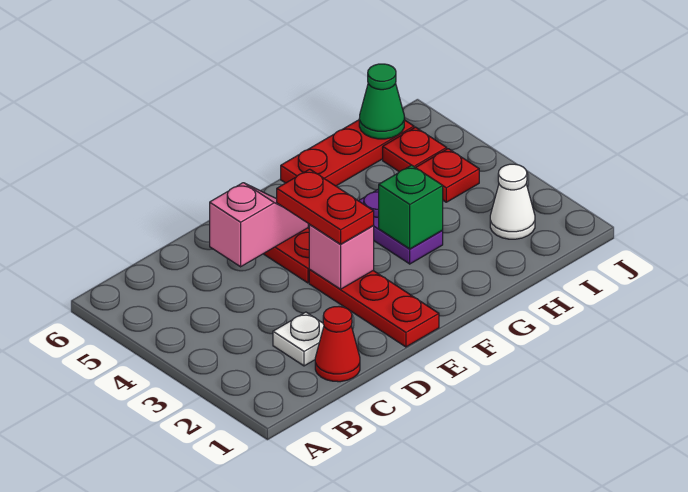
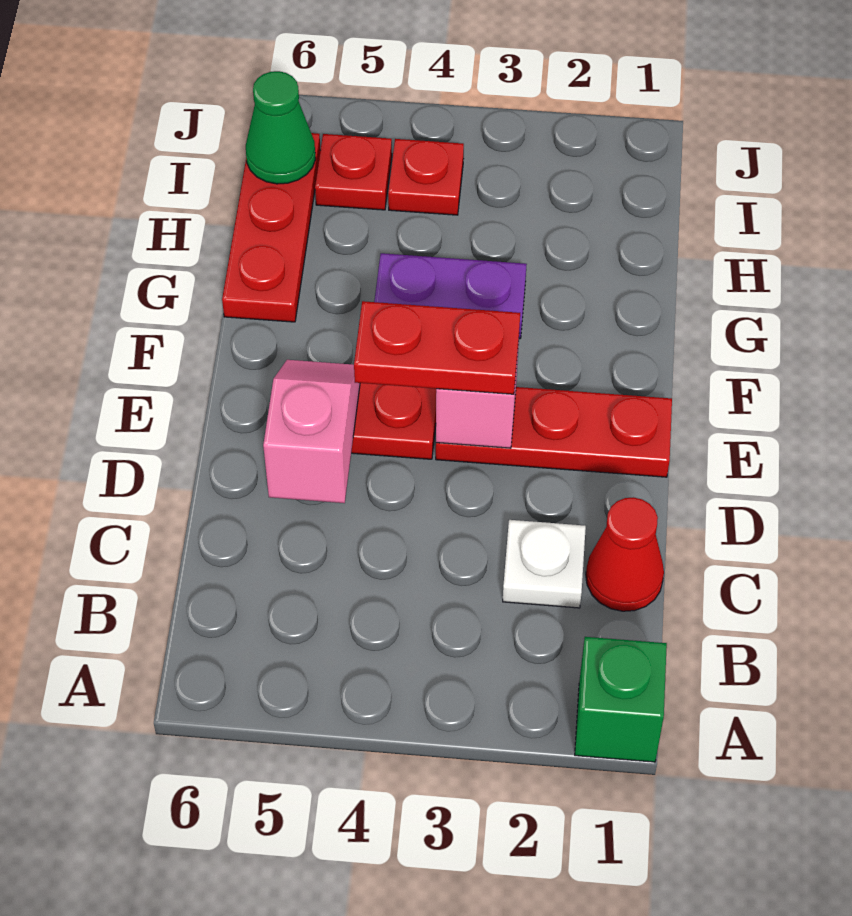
green brick G3 level 2 -> green brick A1 level 1
white cone I2 level 1 -> none

